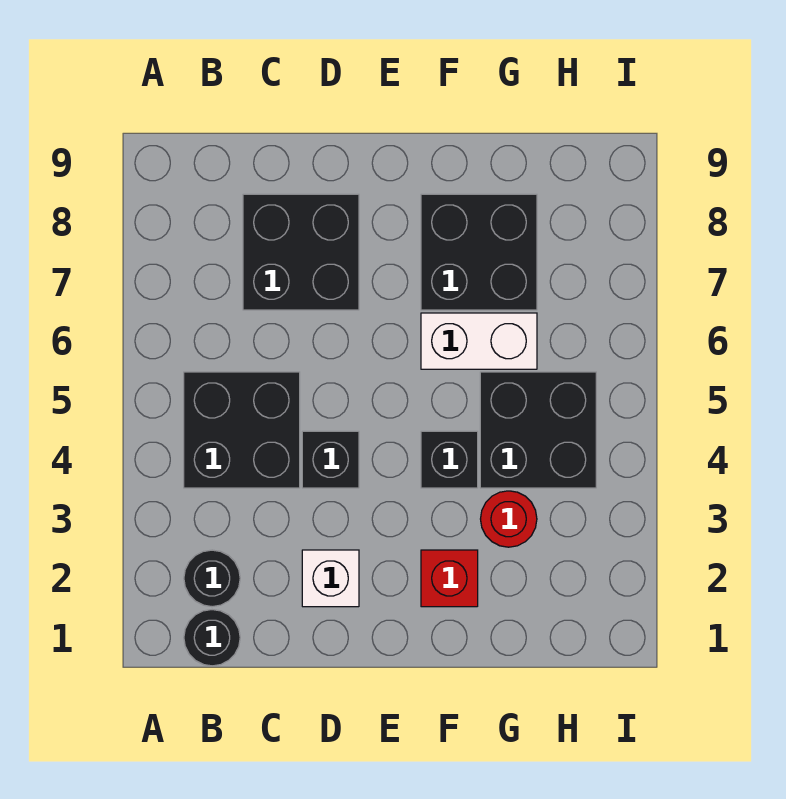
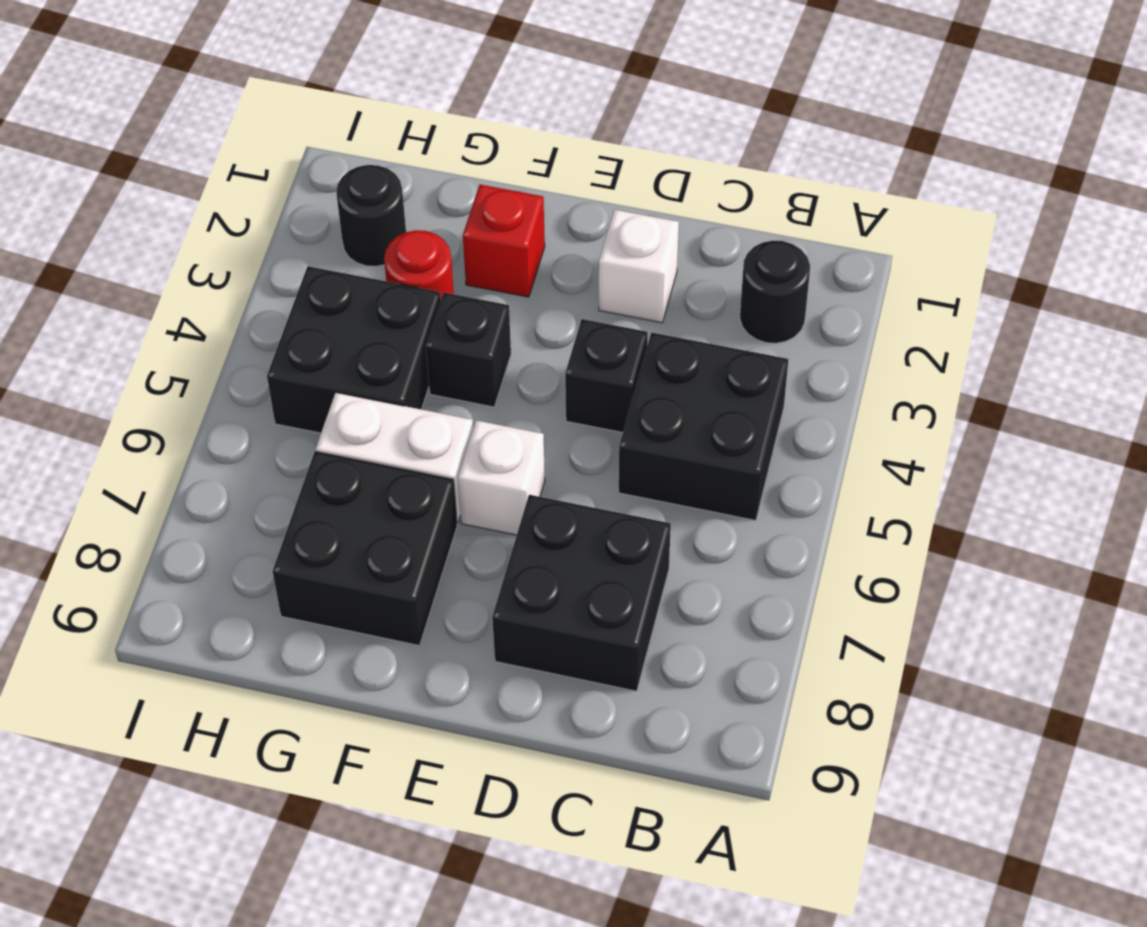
black round brick B1 level 1 -> black round brick H2 level 1
none -> white brick E6 level 1

